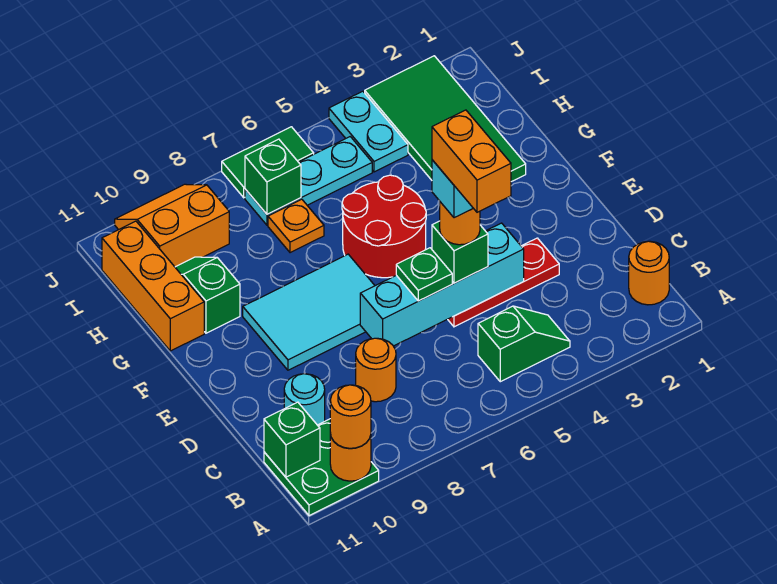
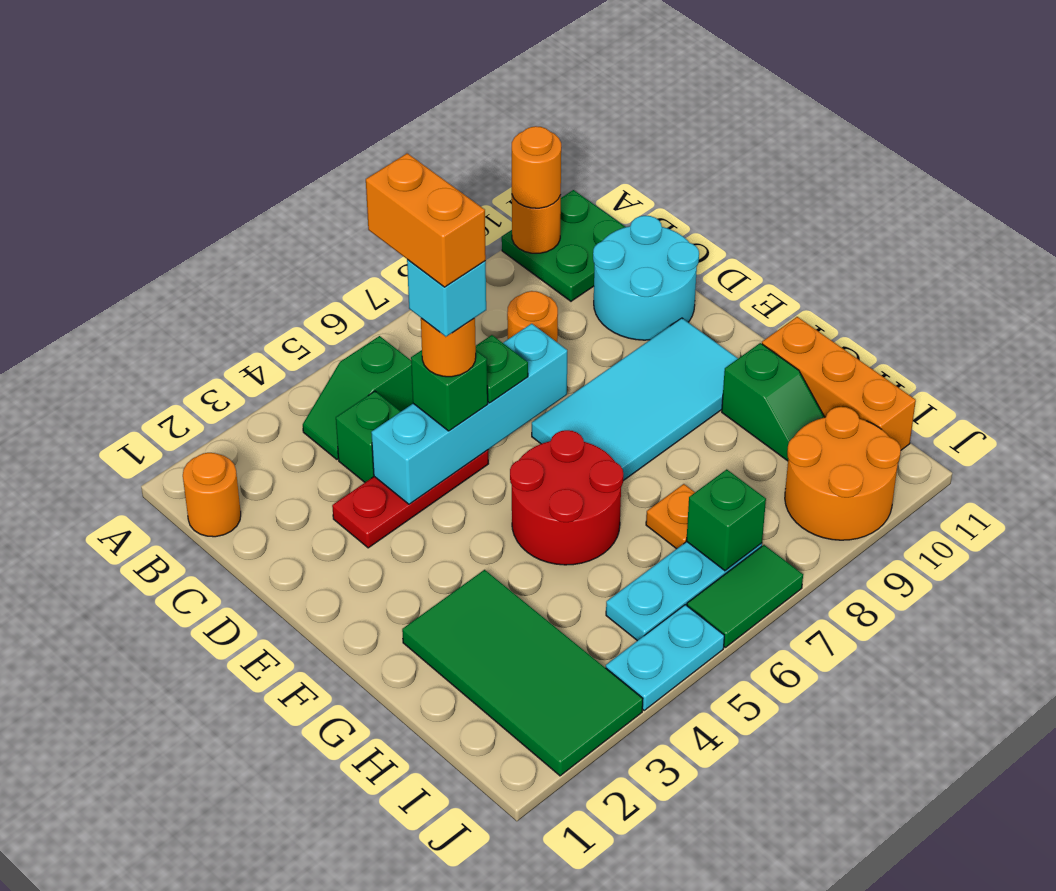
green brick B11 level 2 -> green brick C4 level 1
cyan round brick C10 level 1 -> cyan round brick C10:D11 level 1
cyan tile E7:F9 level 1 -> cyan tile E7:F10 level 1
cyan plate I4:J4 level 1 -> cyan plate J4:J5 level 1
orange slope I9:J10 level 1 top I -> orange round brick I9:J10 level 1

